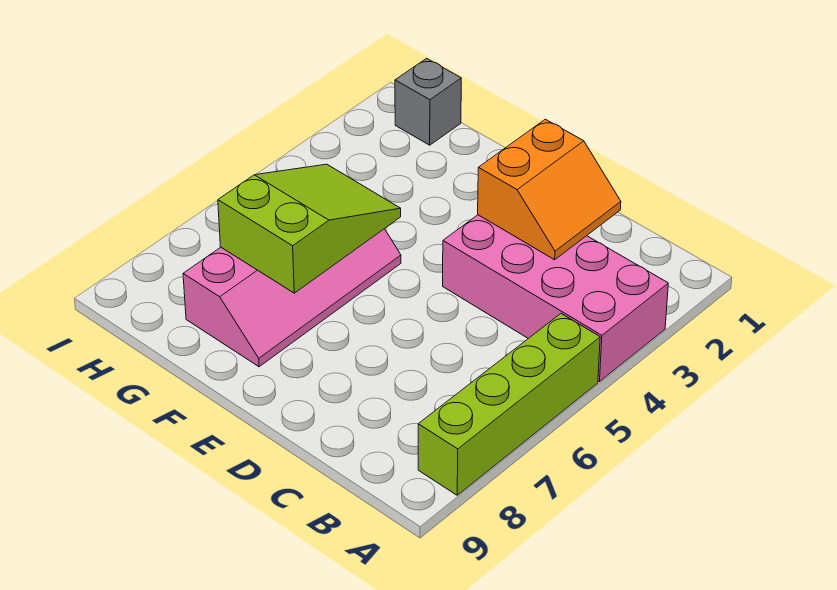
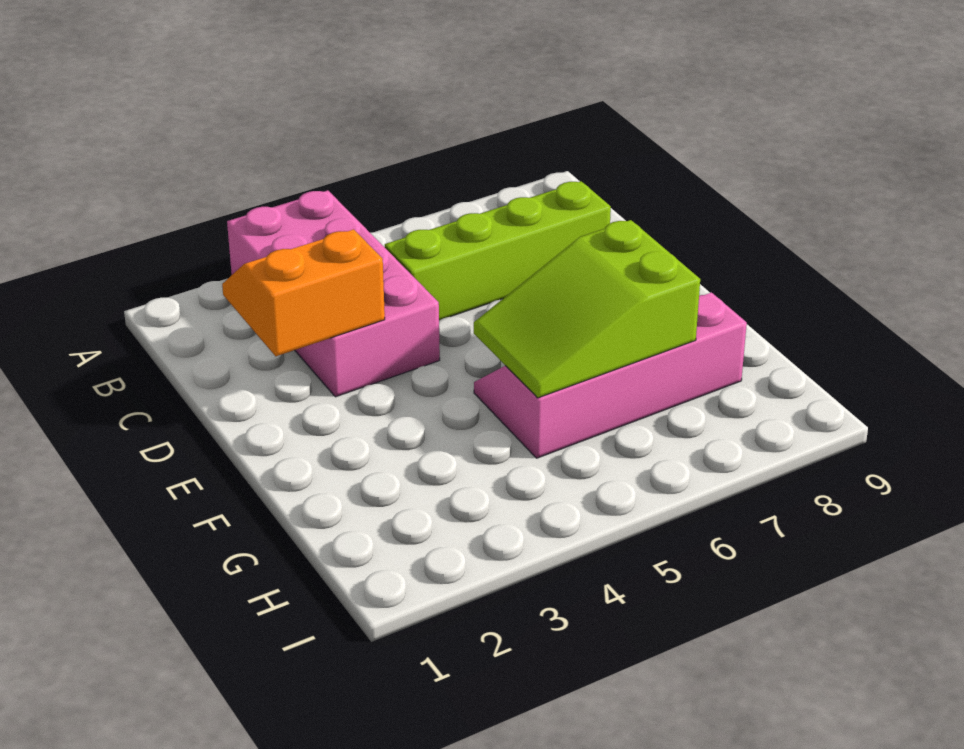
lime brick A5:A8 level 1 -> lime brick C5:C8 level 1
grey brick H1 level 1 -> none

